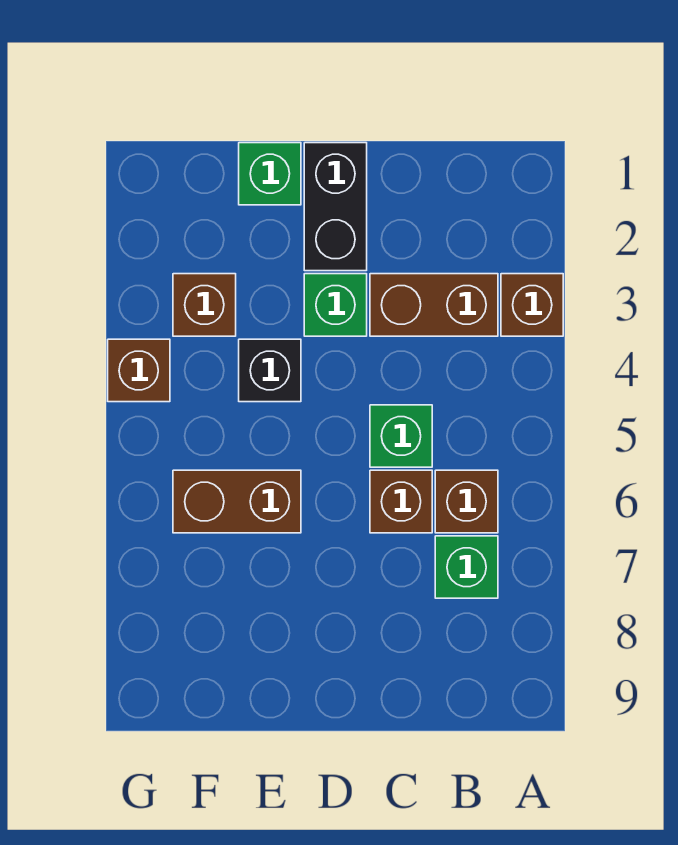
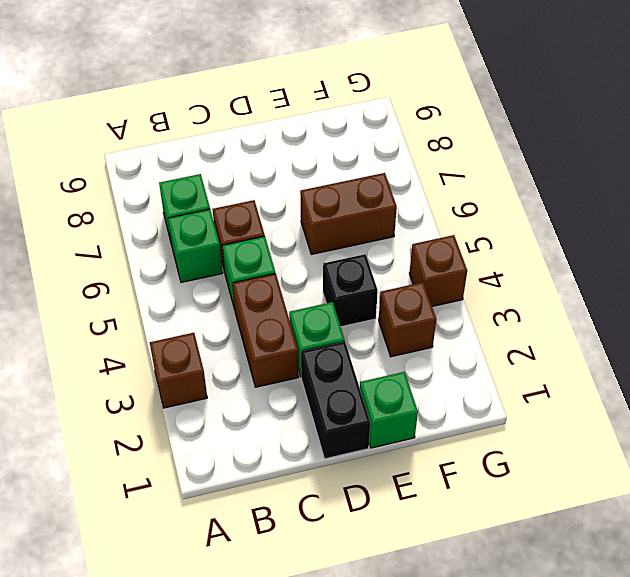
brown brick B3:C3 level 1 -> brown brick C3:C4 level 1
brown brick B6 level 1 -> green brick B6 level 1

